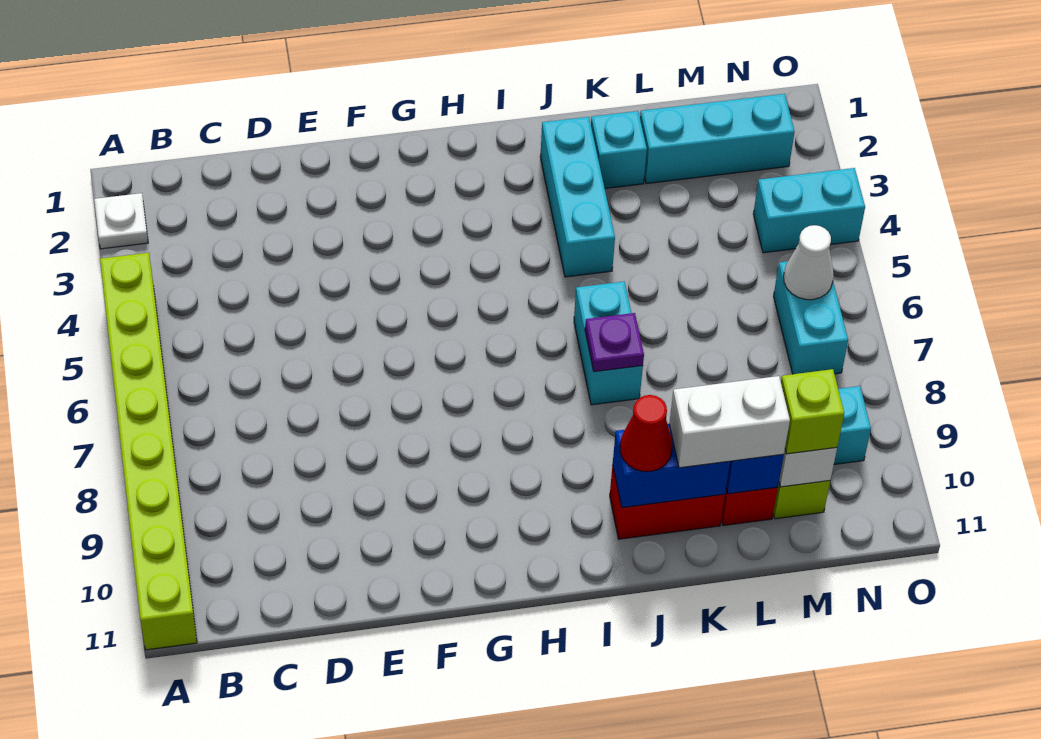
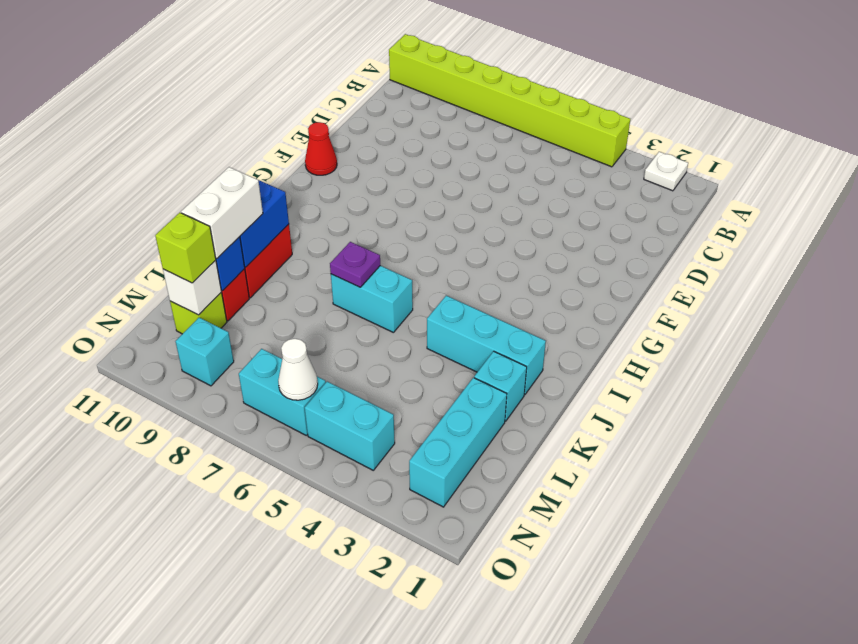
red cone J10 level 3 -> red cone F11 level 1
cyan brick N4:O4 level 1 -> cyan brick N4:N5 level 1

